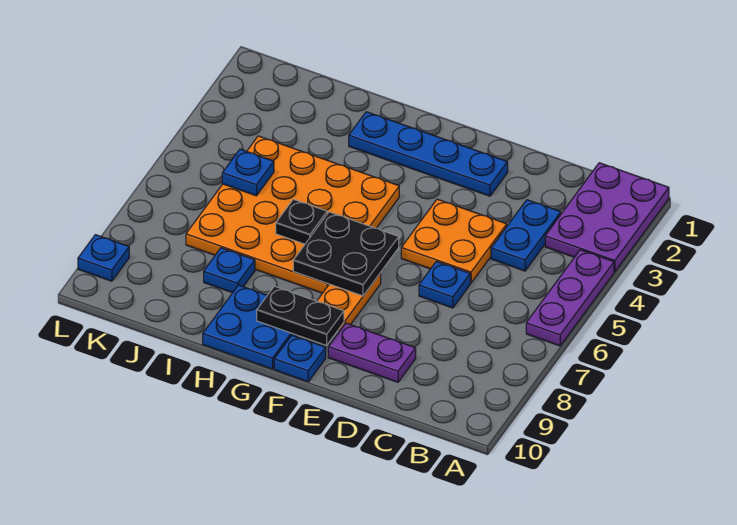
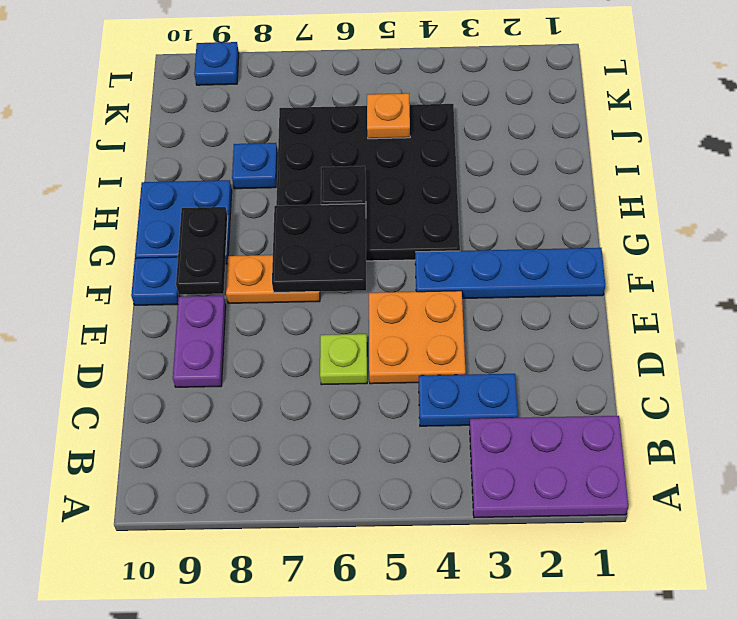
purple plate A4:A6 level 1 -> none
blue plate D6 level 1 -> lime plate D6 level 1
blue plate E2:H2 level 1 -> blue plate F1:F4 level 1
orange plate G4:J7 level 1 -> black plate G4:J7 level 1
blue plate J5 level 2 -> orange plate J5 level 2

